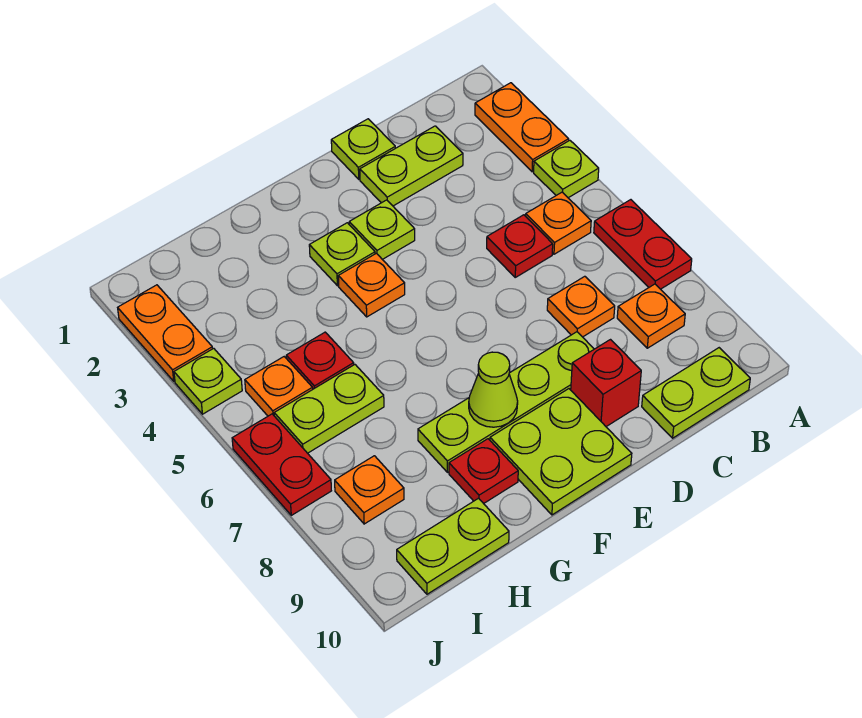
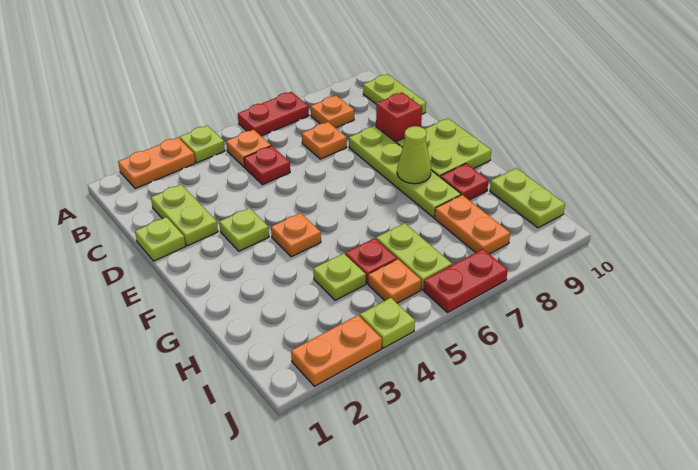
lime plate F3 level 1 -> lime plate H4 level 1
orange plate I8 level 1 -> orange plate H8:I8 level 1

